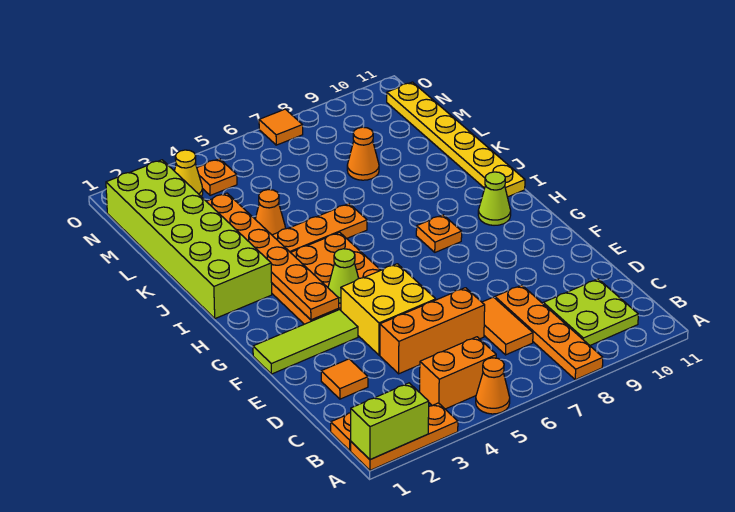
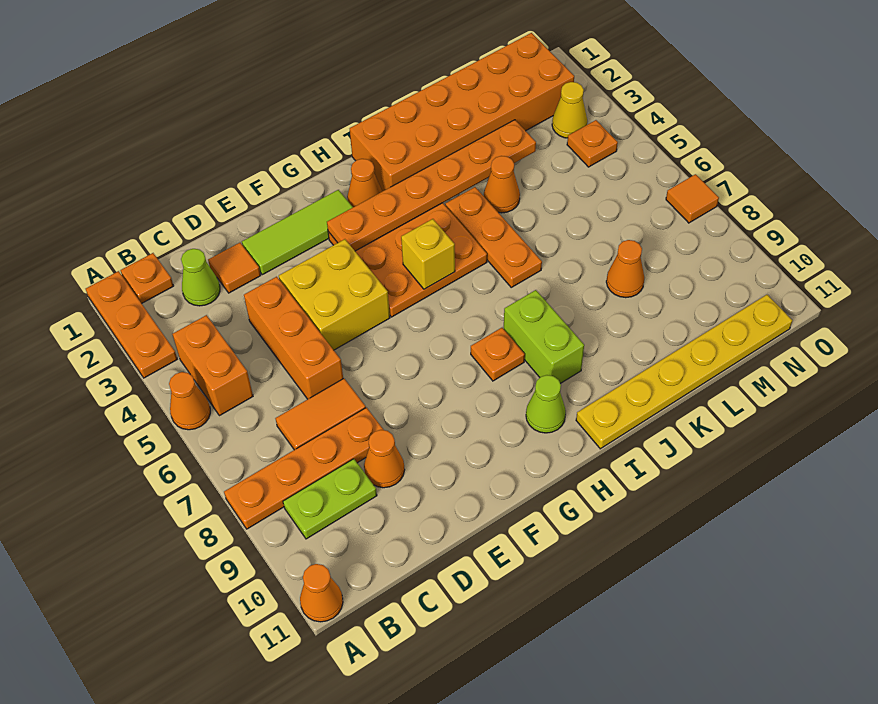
lime brick A1:A2 level 2 -> lime brick I8:I9 level 1
none -> orange cone A11 level 1
lime plate B9:C10 level 1 -> lime plate B9:C9 level 1
none -> orange cone D9 level 1
lime tile F1:F3 level 1 -> lime tile E2:G2 level 1
lime cone G4 level 2 -> lime cone C2 level 1
none -> orange cone H2 level 1
none -> yellow brick H5 level 2
lime brick I1:N2 level 1 -> orange brick I1:N2 level 1

